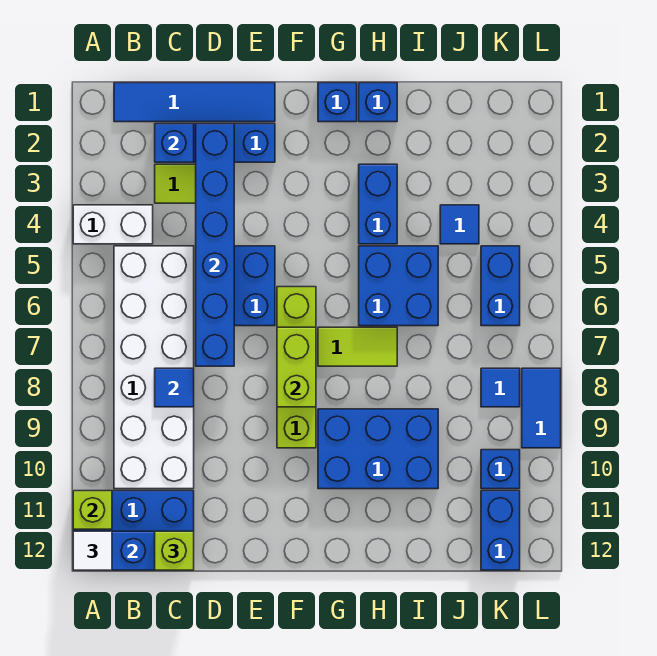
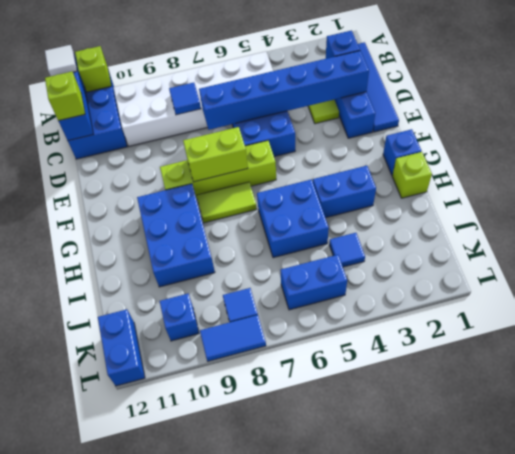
white brick A4:B4 level 1 -> none
lime tile G7:H7 level 1 -> lime tile G7:G8 level 1
blue brick H1 level 1 -> lime brick H1 level 1
blue brick K11:K12 level 1 -> blue brick K12:L12 level 1

